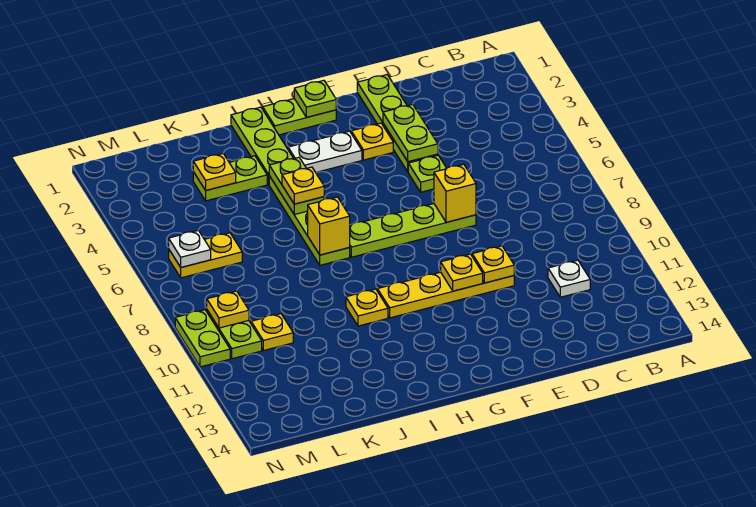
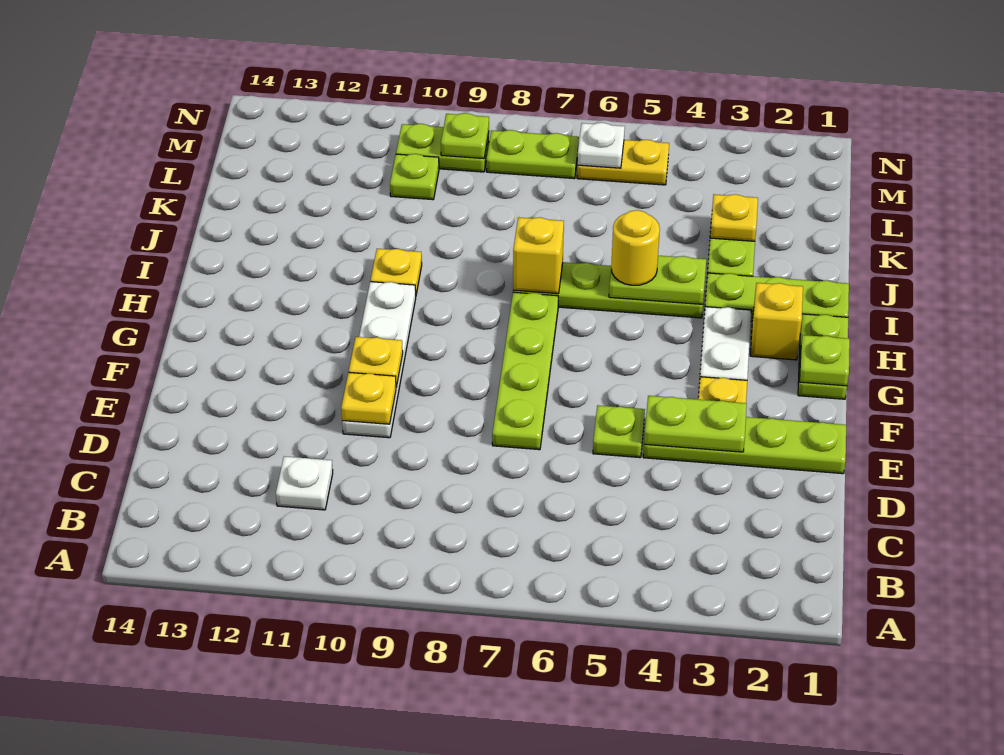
yellow brick E7 level 2 -> yellow brick H2 level 1
yellow plate E10:H10 level 1 -> white plate E10:H10 level 1
yellow plate I5 level 3 -> yellow round brick I5 level 3
yellow plate L6:M6 level 1 -> yellow plate M5:M6 level 1
yellow plate L10 level 1 -> lime plate L10 level 1
yellow plate M9 level 2 -> lime plate M9 level 2
lime plate N9:N10 level 1 -> lime plate M7:M8 level 1

